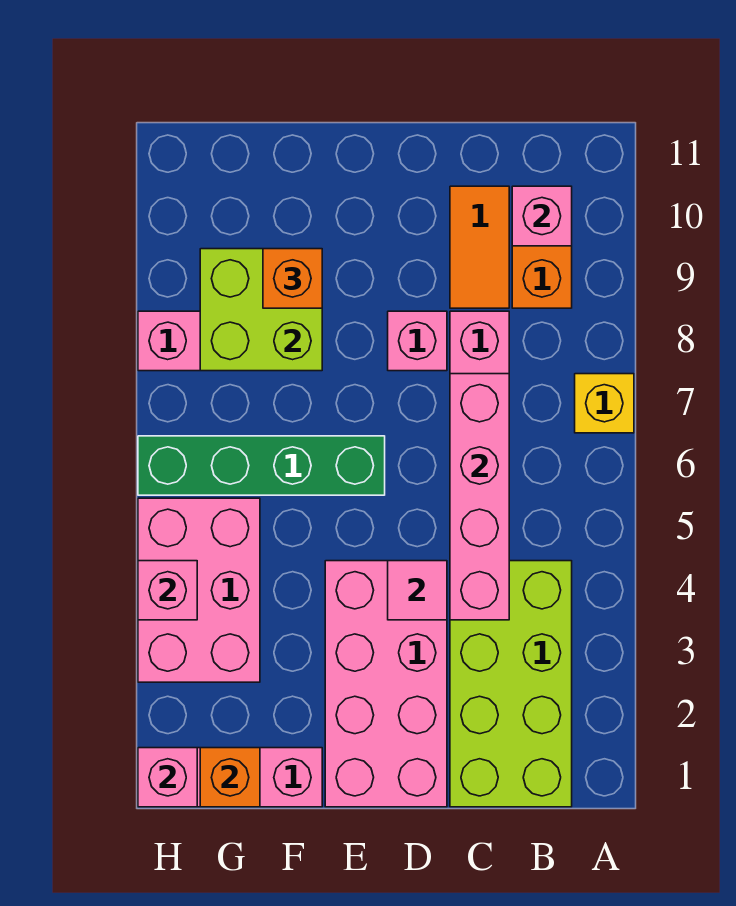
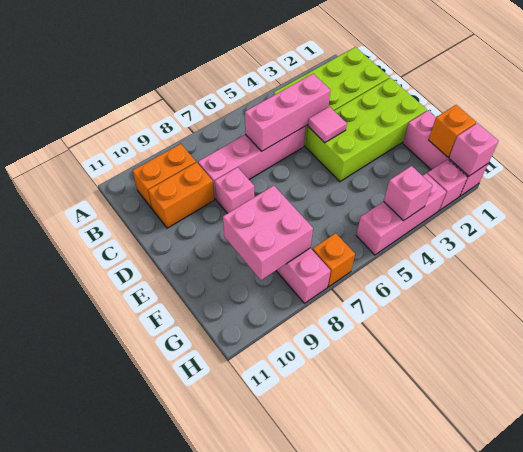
yellow brick A7 level 1 -> none
pink brick B10 level 2 -> pink brick H2 level 1
pink brick C4:C7 level 2 -> pink brick C4:C6 level 2
orange tile C9:C10 level 1 -> orange brick C9:C10 level 1
pink brick D1:E4 level 1 -> lime brick D1:E4 level 1
green brick E6:H6 level 1 -> none
lime brick F8:G9 level 2 -> pink brick F8:G9 level 2
orange brick F9 level 3 -> orange brick H7 level 1
pink brick G3:H5 level 1 -> pink brick H3:H5 level 1

